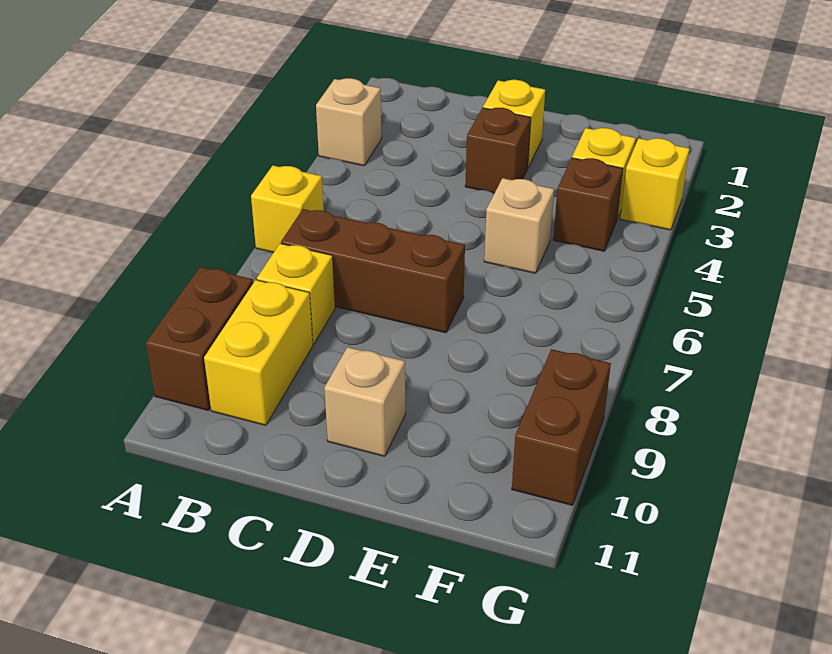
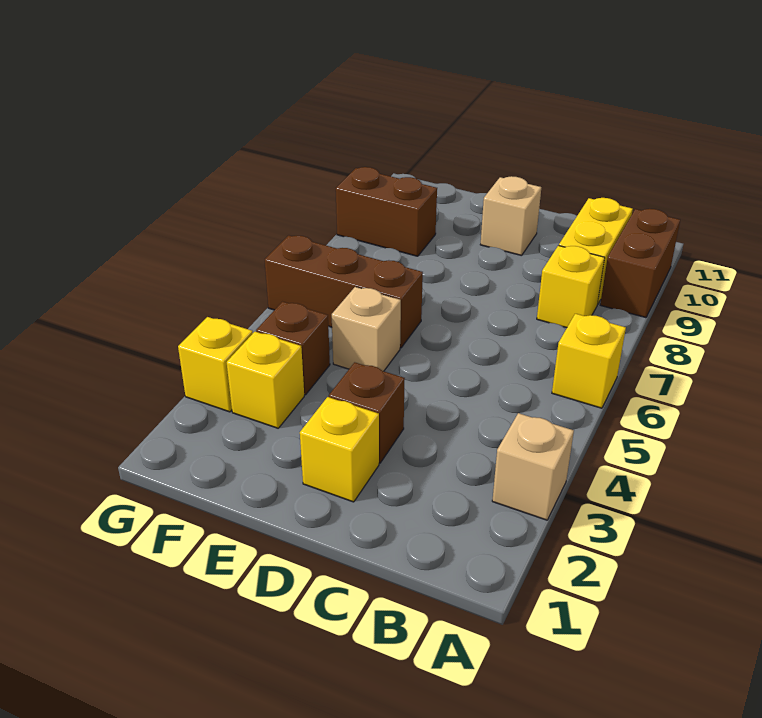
brown brick B7:D7 level 1 -> brown brick E6:G6 level 1
brown brick G9:G10 level 1 -> brown brick F9:G9 level 1

